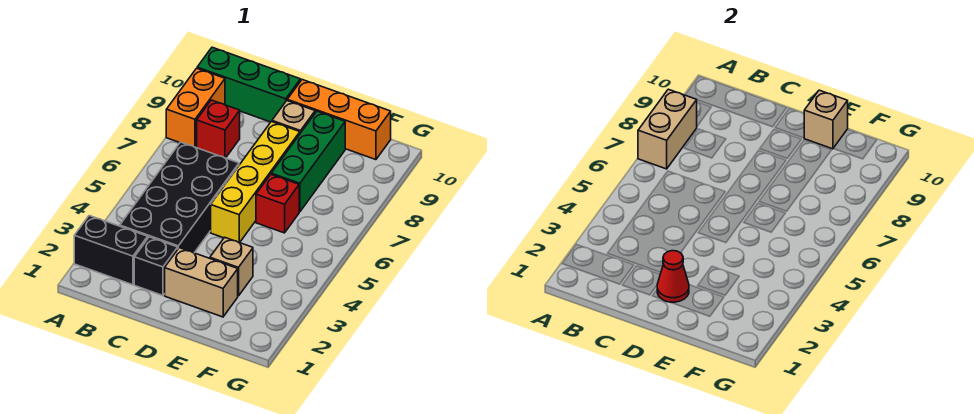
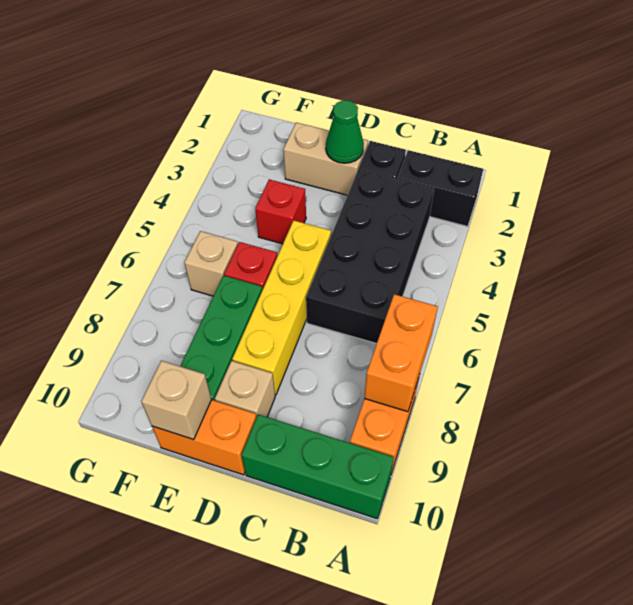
tan brick A7:A8 level 2 -> orange brick A7:A8 level 2
red brick B8 level 1 -> red brick E4 level 1
red cone D2 level 2 -> green cone D2 level 2
orange brick D10:F10 level 1 -> orange brick D10:E10 level 1
tan brick E3 level 1 -> tan brick F6 level 1

